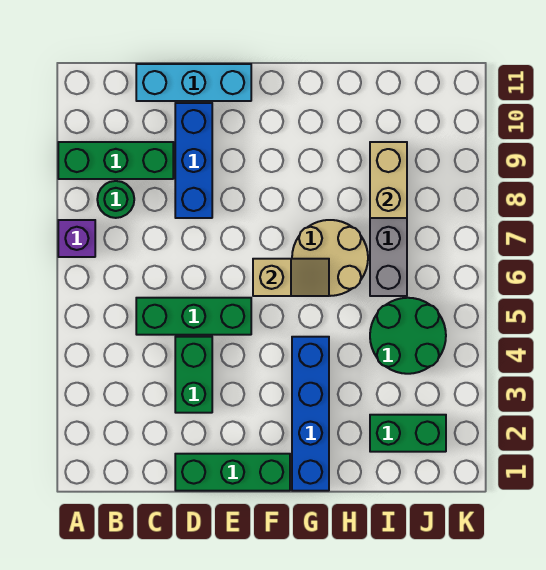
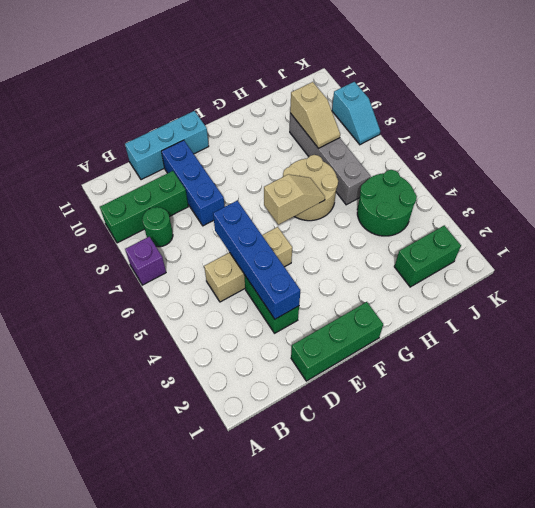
green brick C5:E5 level 1 -> tan brick C5:E5 level 1
blue brick G1:G4 level 1 -> blue brick D3:D6 level 2
tan brick I8:I9 level 2 -> tan slope I8:I9 level 2 top 9
none -> cyan slope K8:K9 level 1 top 9

